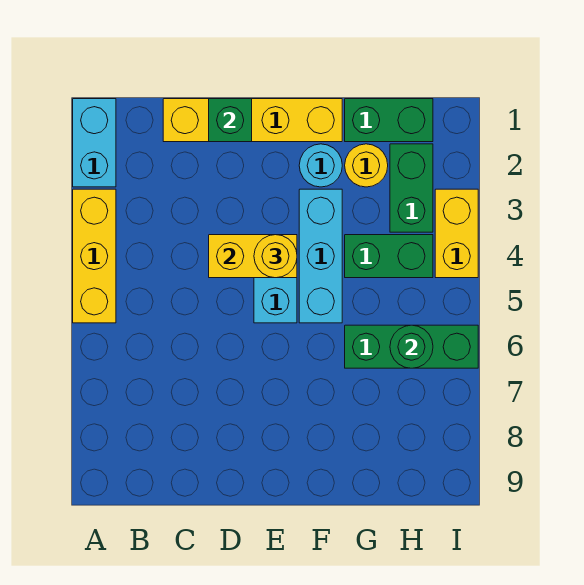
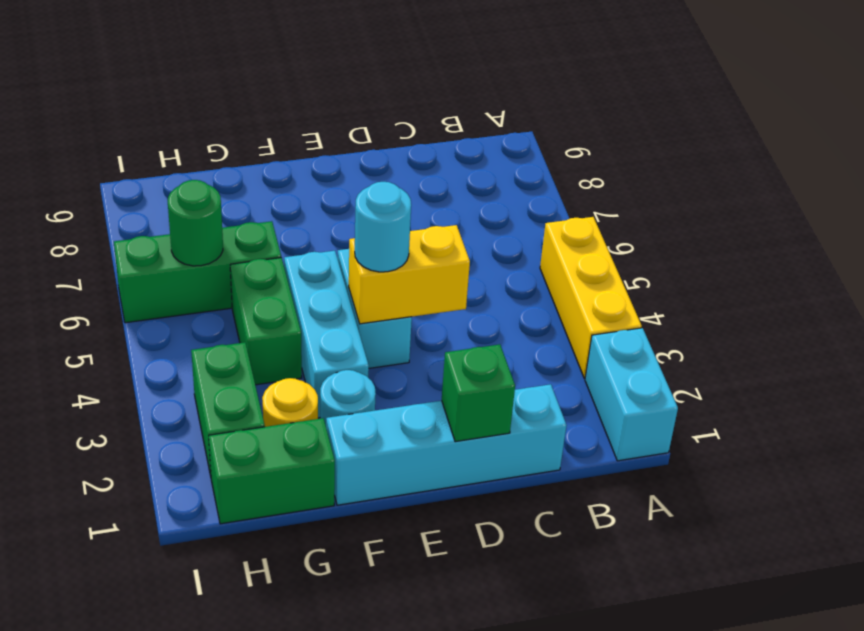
yellow brick C1:F1 level 1 -> cyan brick C1:F1 level 1
yellow round brick E4 level 3 -> cyan round brick E4 level 3
green brick G4:H4 level 1 -> green brick G4:G5 level 1
yellow brick I3:I4 level 1 -> none

